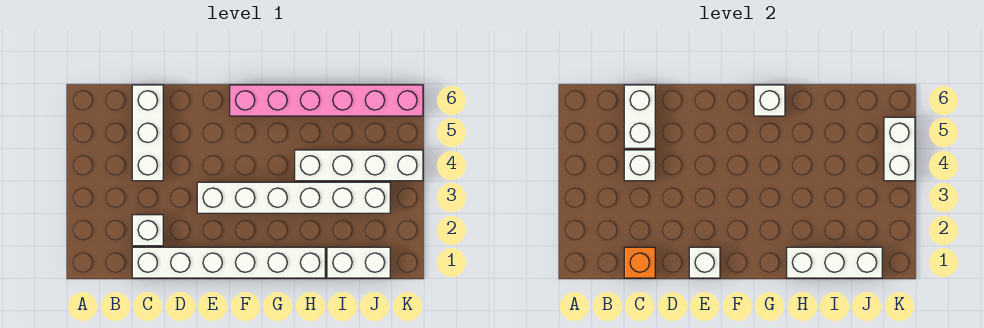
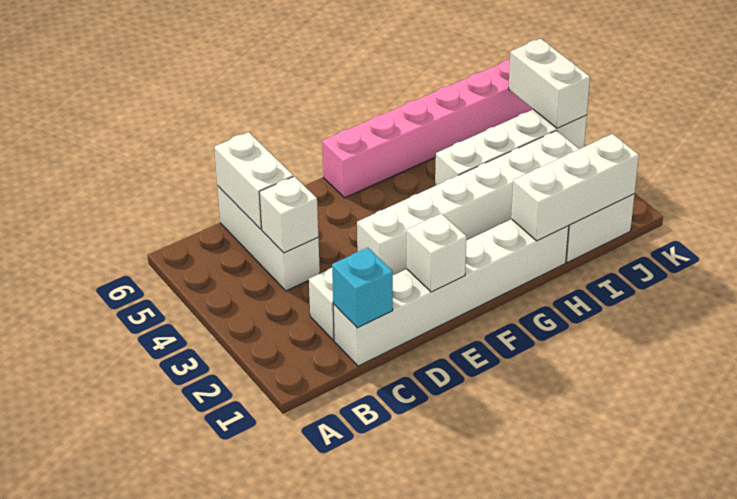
orange brick C1 level 2 -> cyan brick C1 level 2
white brick G6 level 2 -> none

